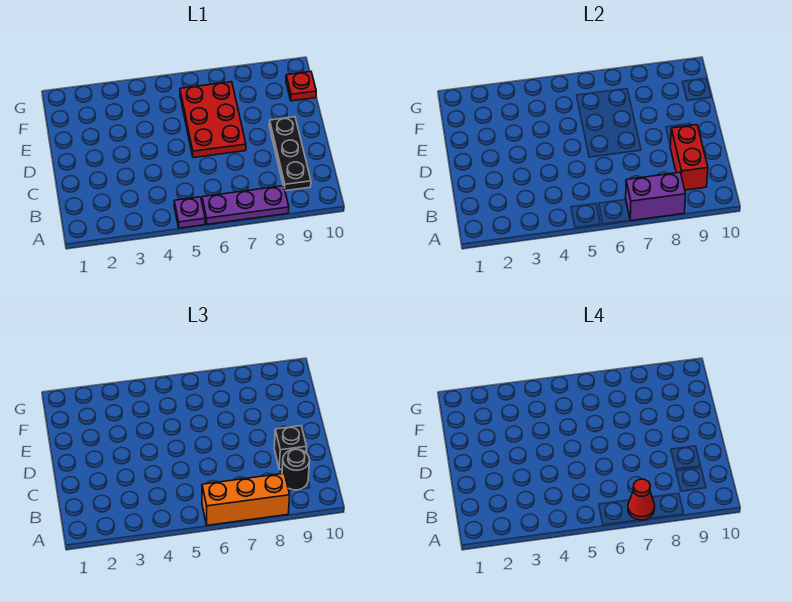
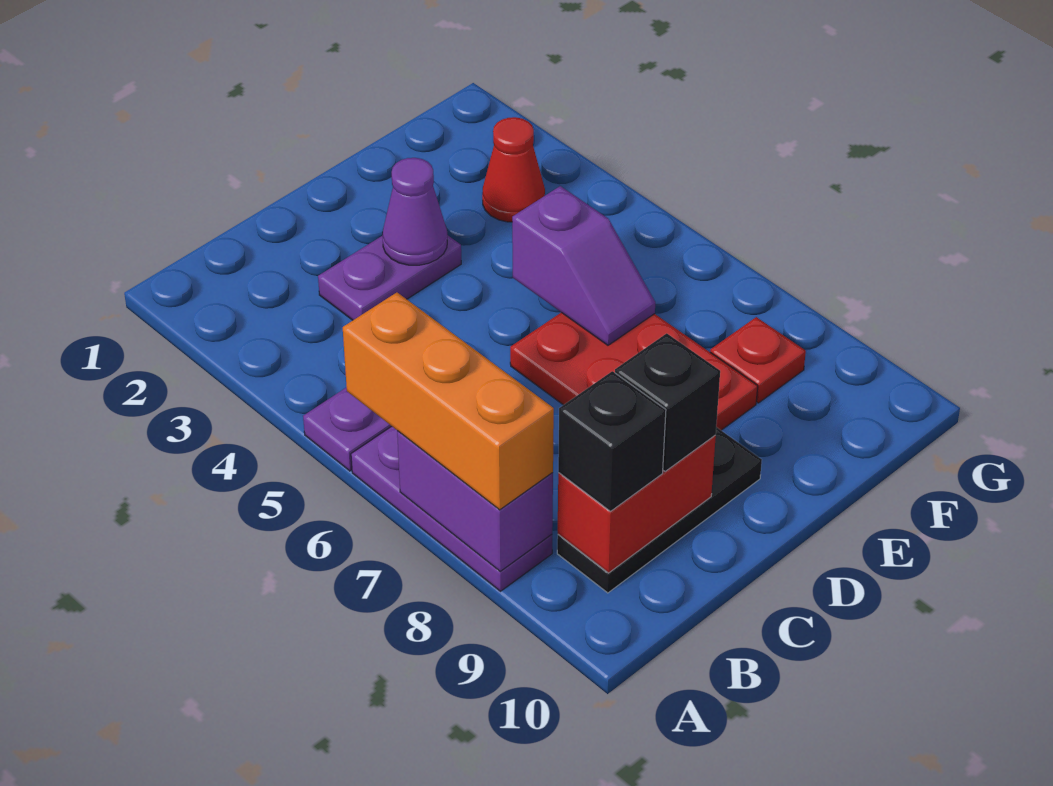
red cone A7 level 4 -> red cone F3 level 1
black round brick B9 level 3 -> black brick B9 level 3
none -> purple plate C3:D3 level 1
none -> purple cone D3 level 2
red plate D6:F7 level 1 -> red plate D6:E8 level 1
none -> purple slope E5:E6 level 2 top 5
red plate F10 level 1 -> red plate F8 level 1

